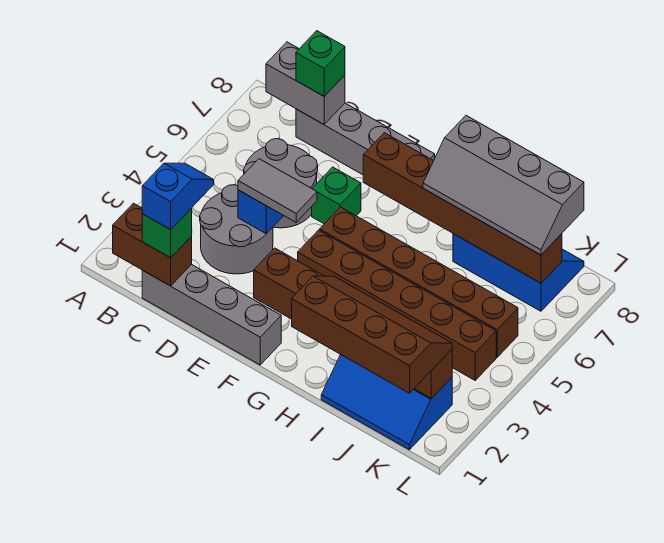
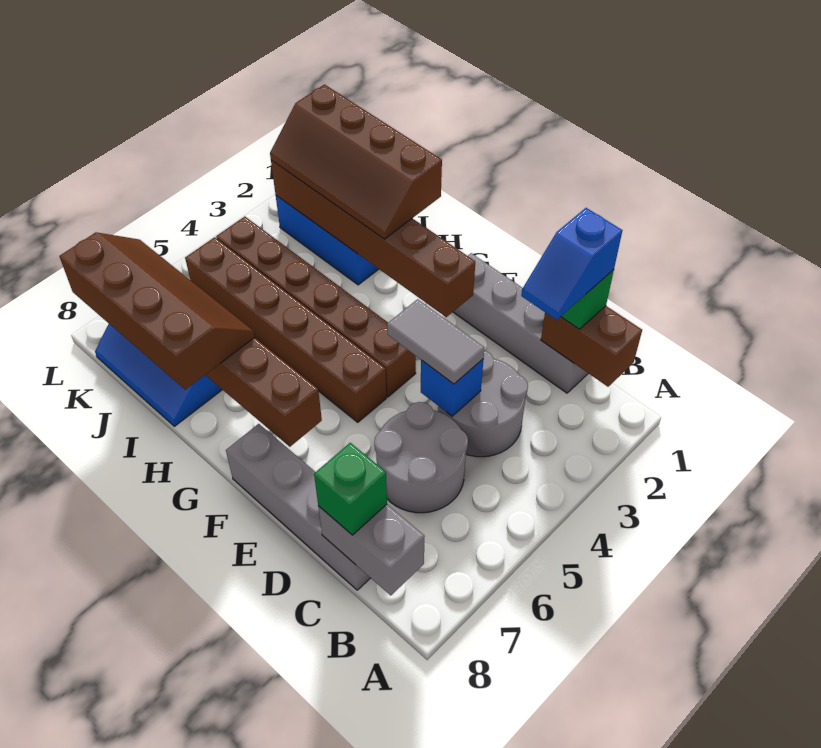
green brick E6 level 1 -> none
grey slope H7:K8 level 3 top 8 -> brown slope H7:K8 level 3 top 8

